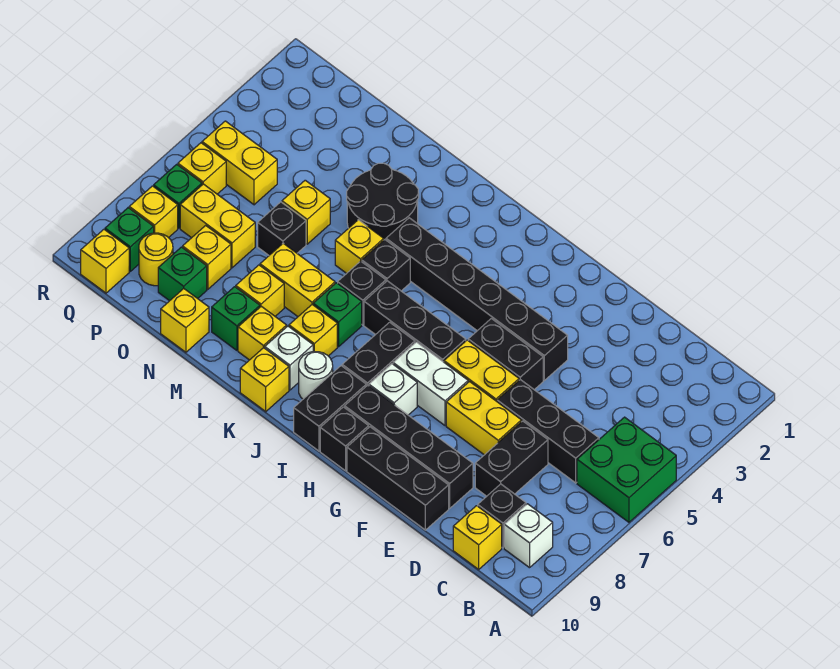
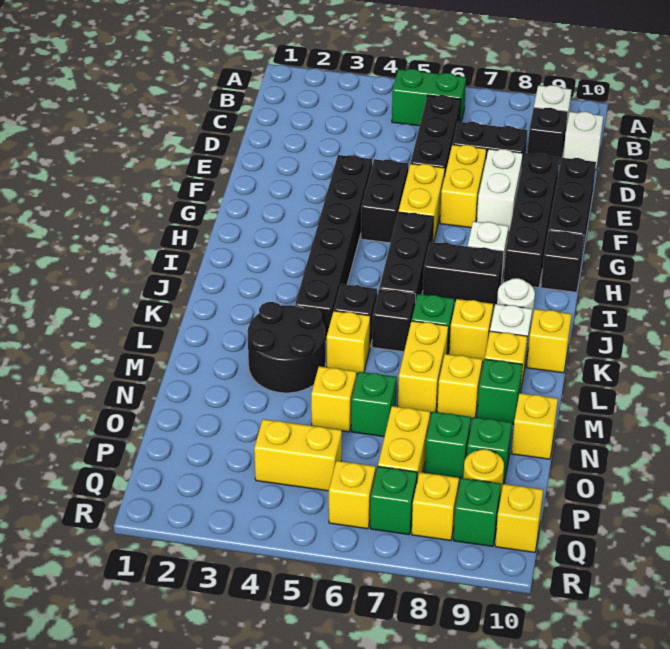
green brick A5:B6 level 1 -> green brick B5:B6 level 1
yellow brick C10 level 1 -> white brick C10 level 1
white brick G7:H7 level 1 -> white brick E8:F8 level 1
black brick I9:I10 level 1 -> none
black brick N6 level 1 -> green brick N6 level 1
yellow brick O8 level 1 -> green brick O8 level 1
yellow brick P5:Q5 level 1 -> yellow brick P4:P5 level 1

